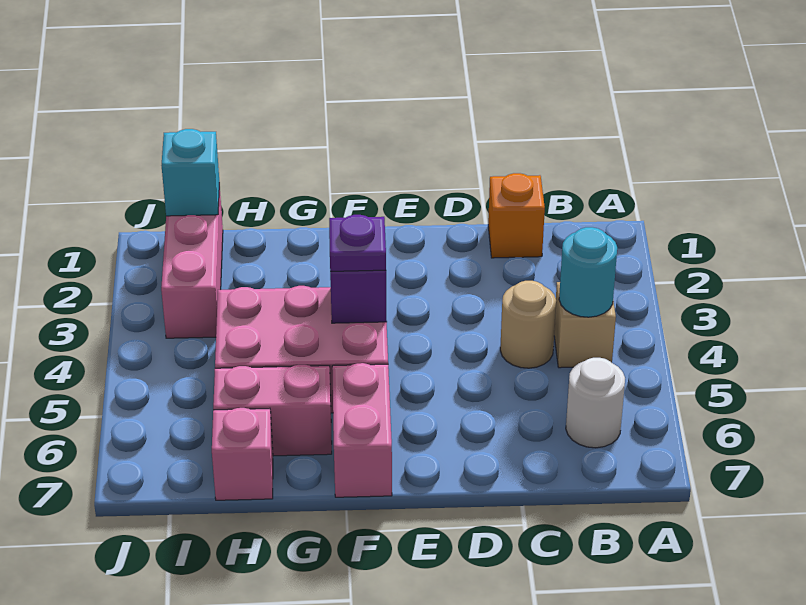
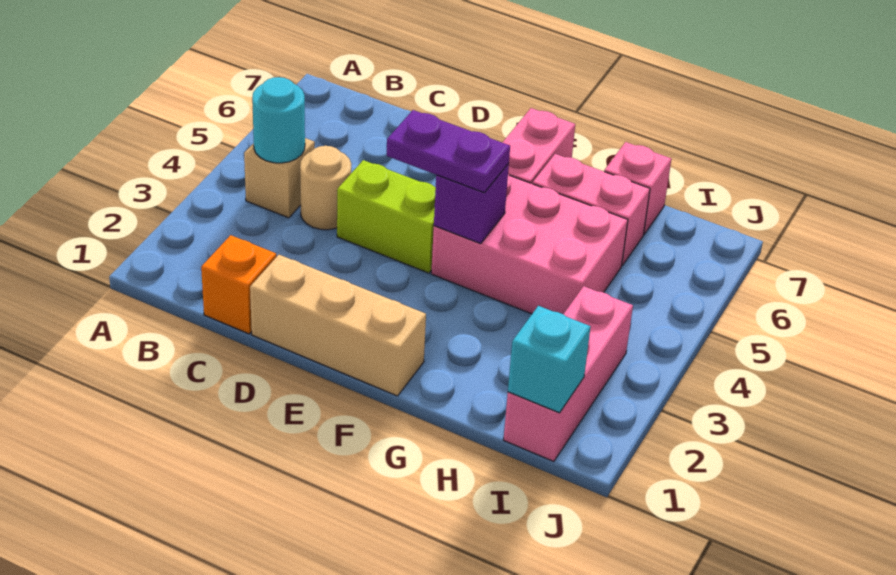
white round brick B6 level 1 -> none
none -> tan brick D1:F1 level 1
none -> lime brick D4:E4 level 1
purple plate F4 level 3 -> purple plate E4:F4 level 3

